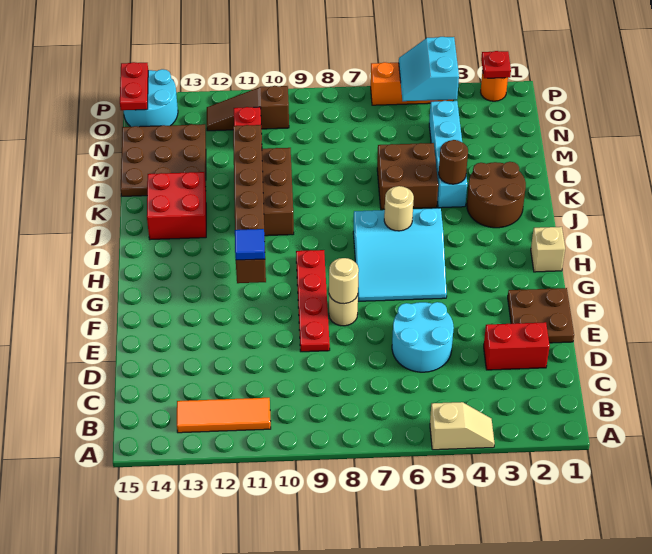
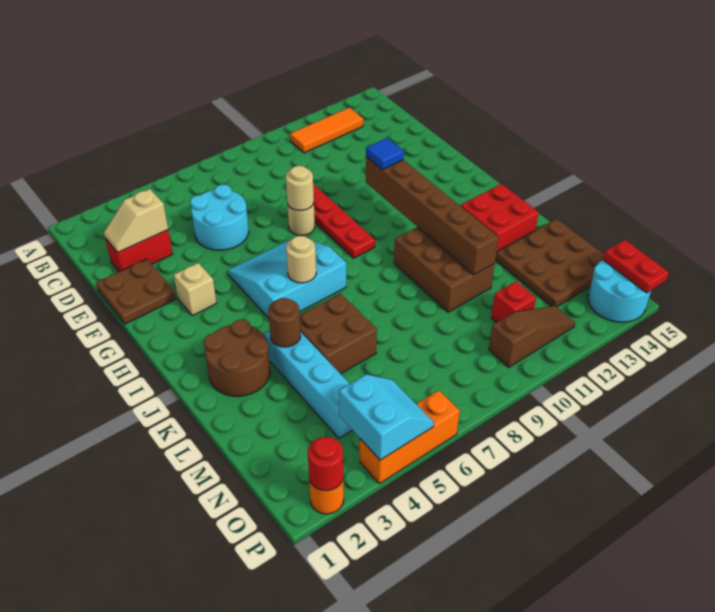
tan slope A4:A5 level 1 top 5 -> tan slope D2:D3 level 2 top 3
tan brick H1 level 1 -> tan brick G3 level 1
red plate P2 level 2 -> red round brick P2 level 2

